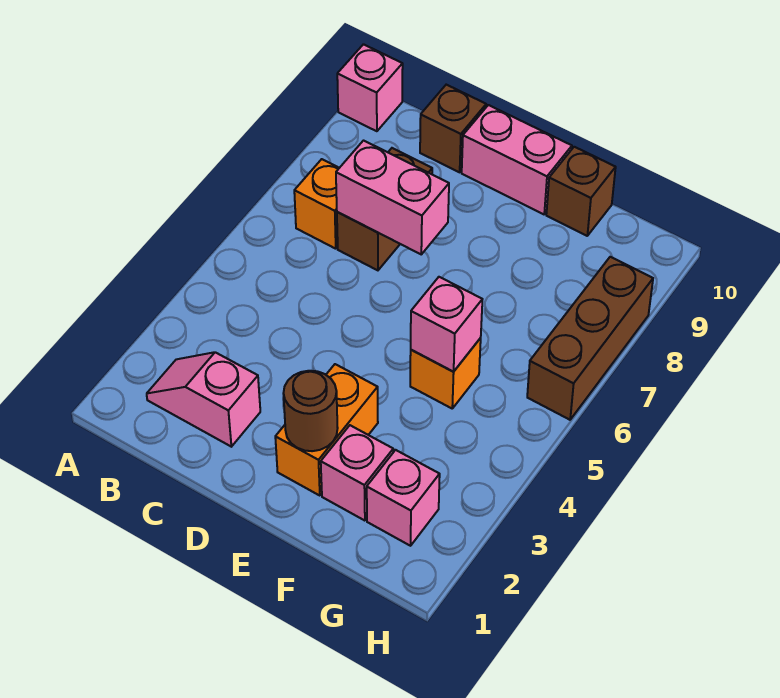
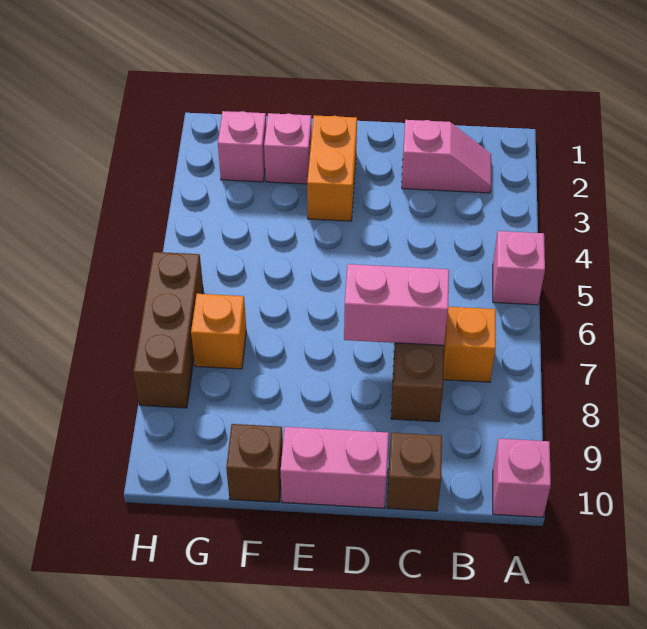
brown round brick E2 level 2 -> none
orange brick F5 level 1 -> orange brick G7 level 1
pink brick F5 level 2 -> pink brick A5 level 1

